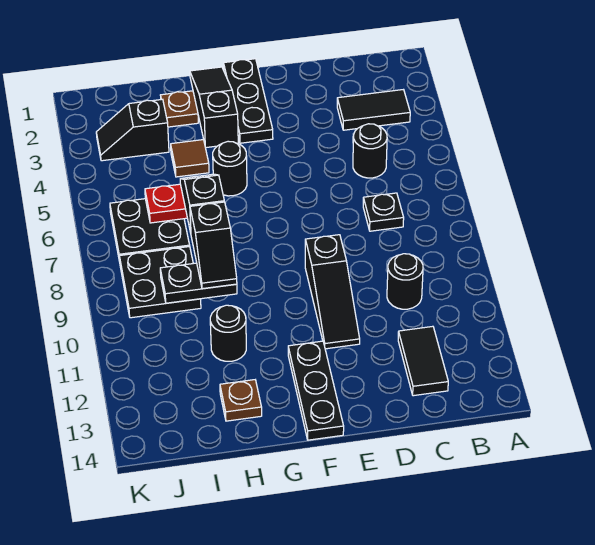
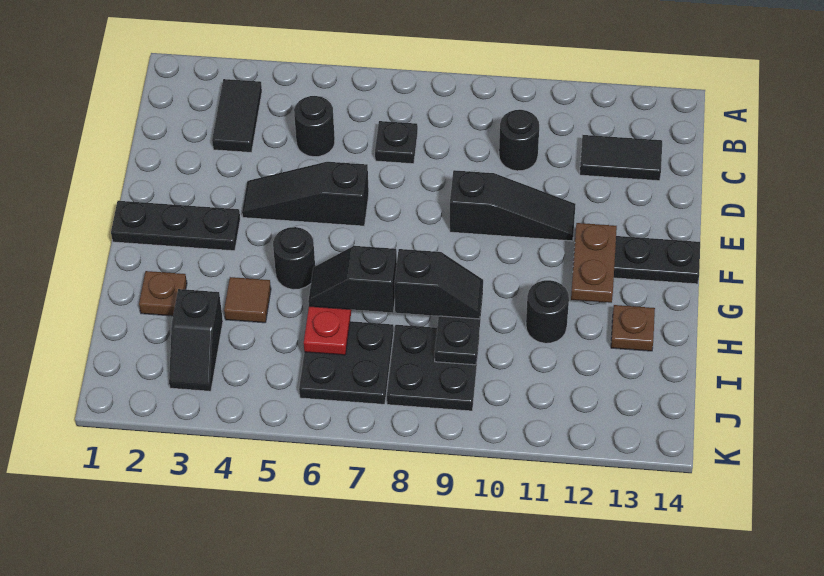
none -> brown plate F12:G12 level 2
black slope G1:G3 level 1 top 3 -> black slope E4:E6 level 1 top 6

